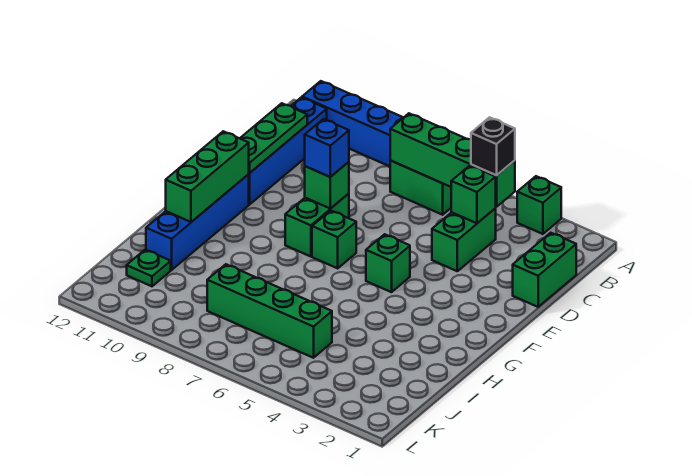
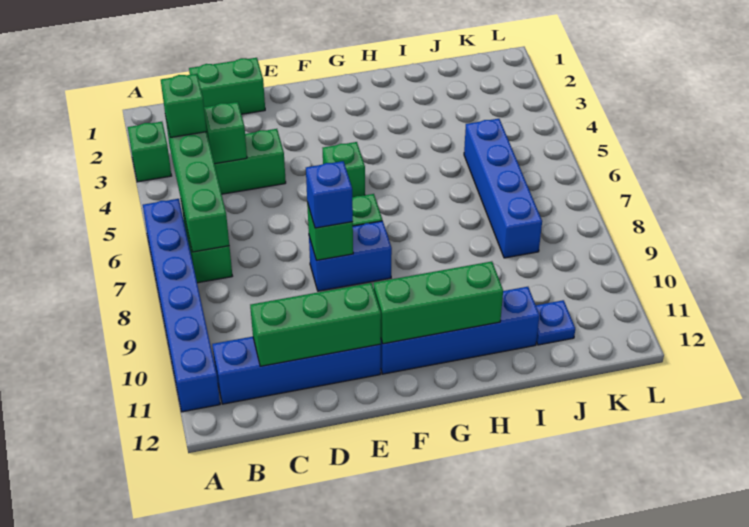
black brick B4 level 3 -> green brick B4 level 3
green plate C11:E11 level 2 -> green brick C11:E11 level 2
green brick E8:F8 level 1 -> blue brick E8:F8 level 1
green brick J5:J8 level 1 -> blue brick J5:J8 level 1
green plate J11 level 1 -> blue plate J11 level 1

